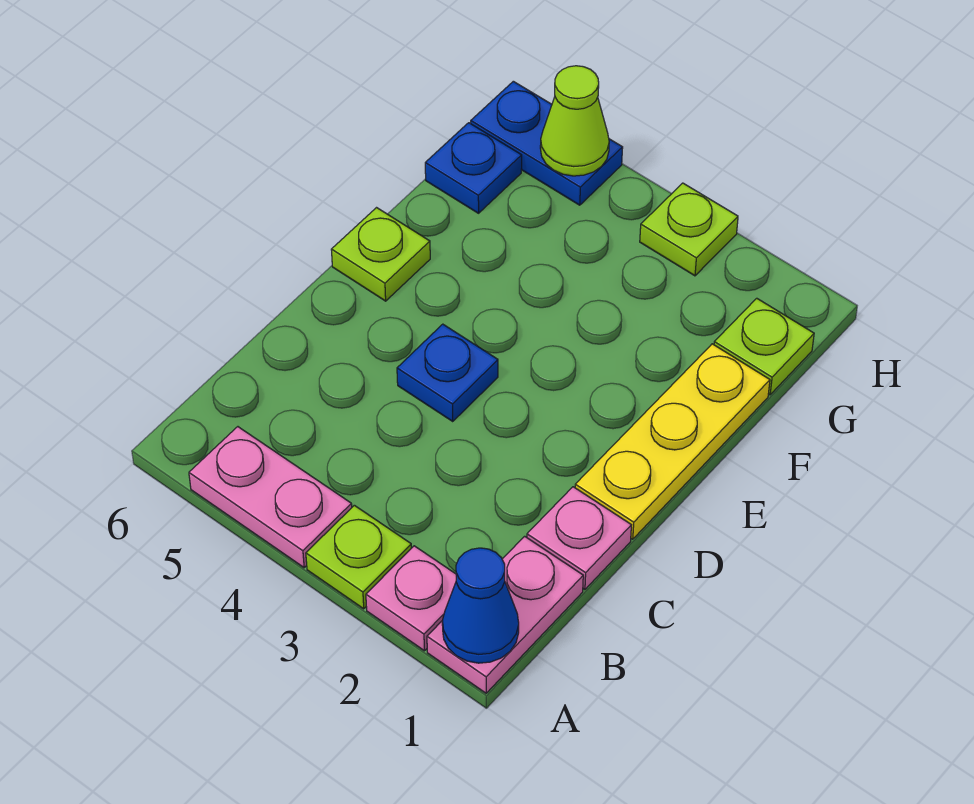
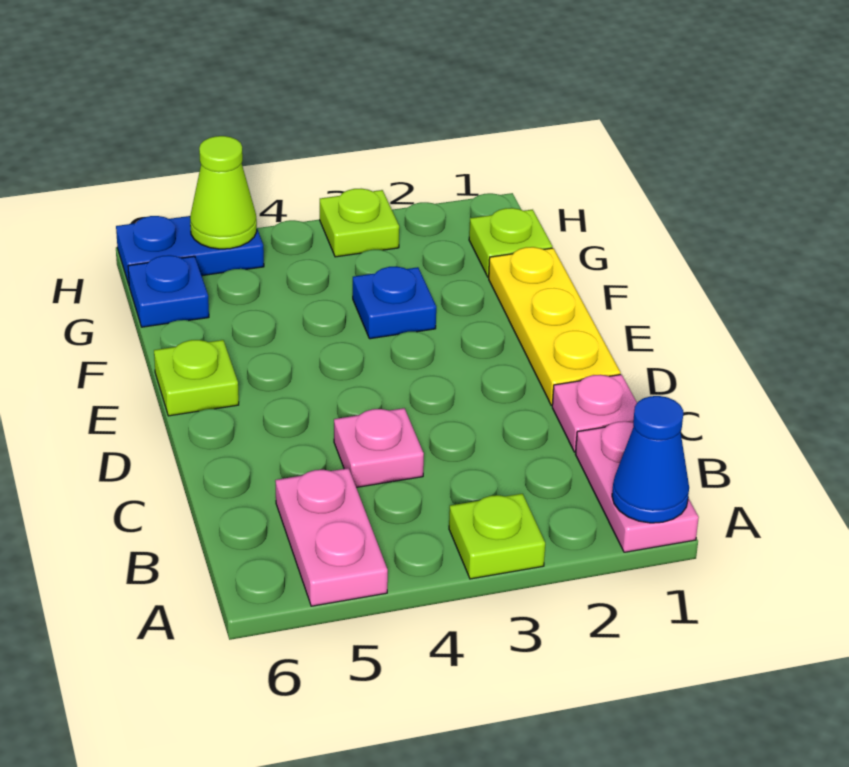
pink plate A2 level 1 -> pink plate C4 level 1
pink plate A4:A5 level 1 -> pink plate A5:B5 level 1
blue plate D4 level 1 -> blue plate F3 level 1

